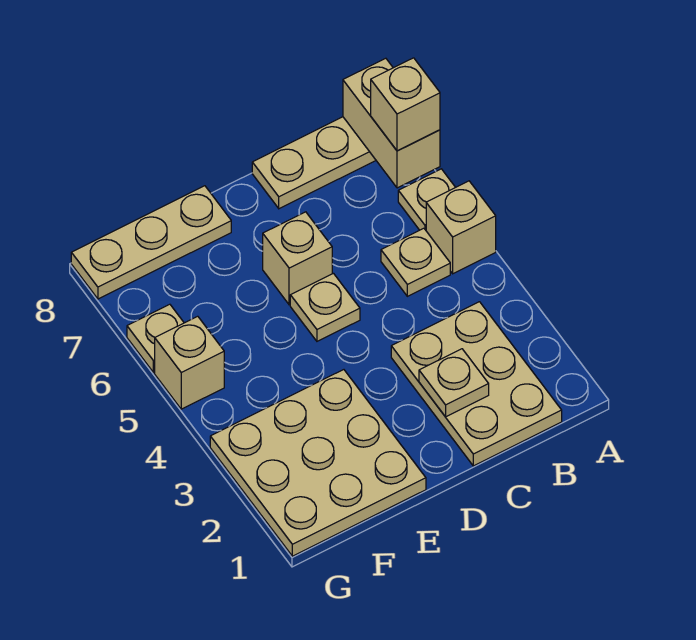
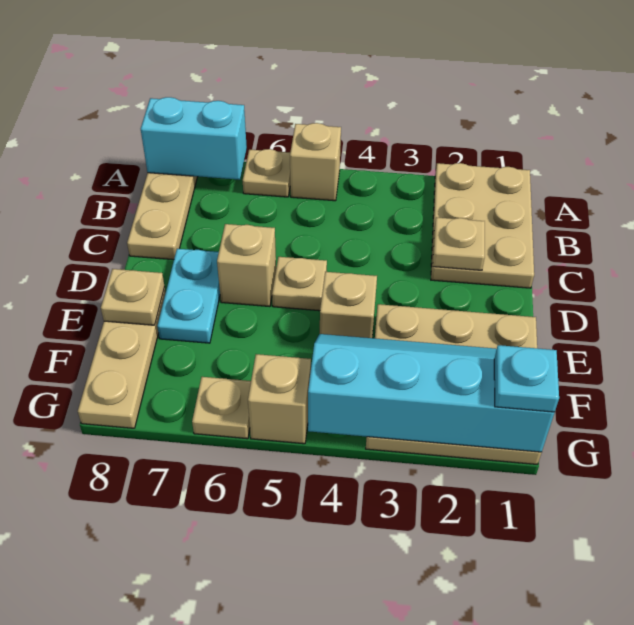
tan brick A7:A8 level 2 -> cyan brick A7:A8 level 2
tan brick A7 level 3 -> tan brick E4 level 1
tan plate B1:C3 level 1 -> tan plate A1:C2 level 1
tan plate B5 level 1 -> tan plate E8 level 2
none -> cyan plate D7:E7 level 1
none -> cyan slope F1:G4 level 2 top G
none -> cyan plate G1 level 3

